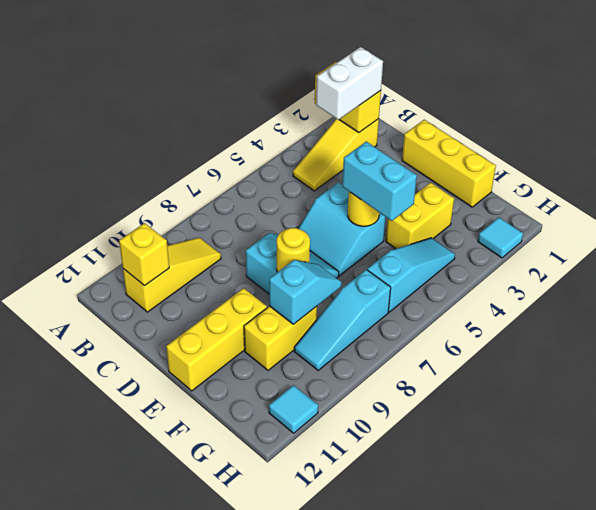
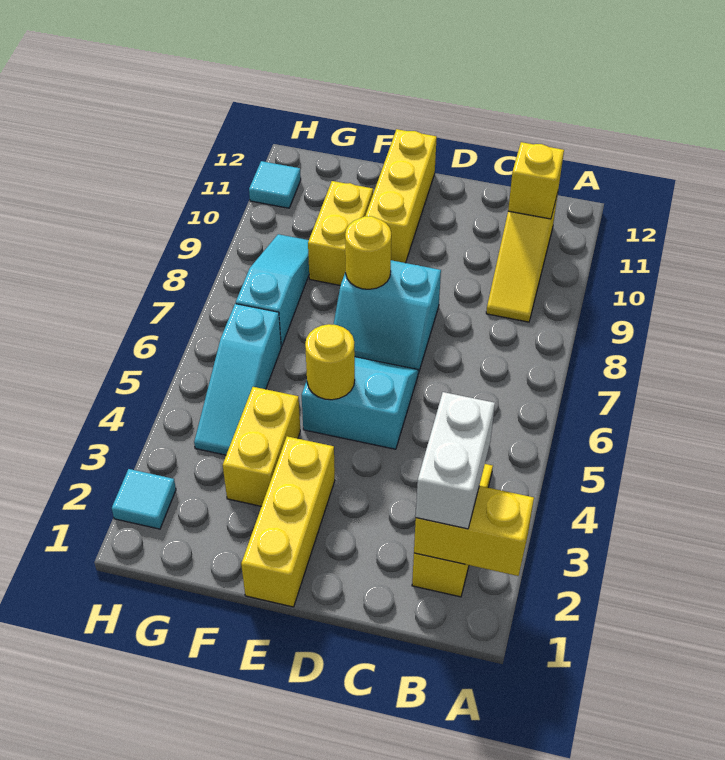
yellow brick D1:F1 level 1 -> yellow brick E1:E3 level 1
cyan brick E5:F5 level 3 -> none
cyan slope F8:F9 level 2 top 9 -> none

